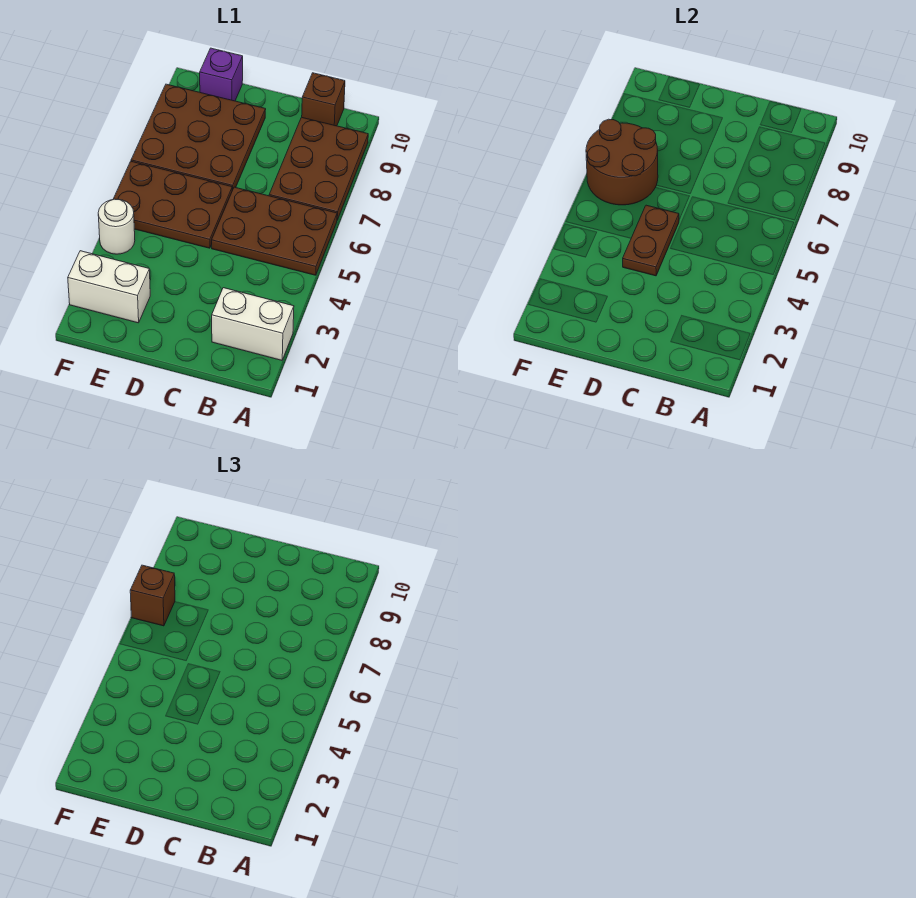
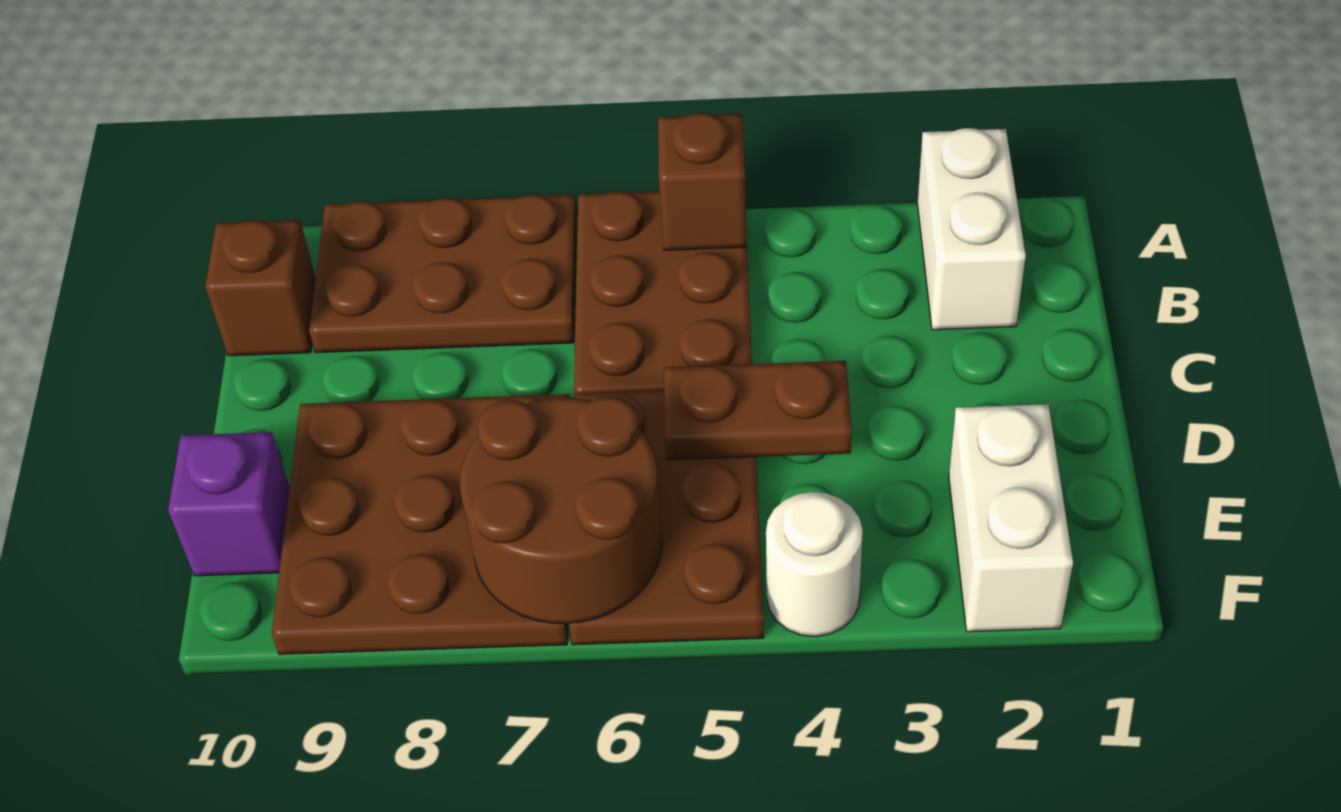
brown brick F7 level 3 -> brown brick A5 level 2

